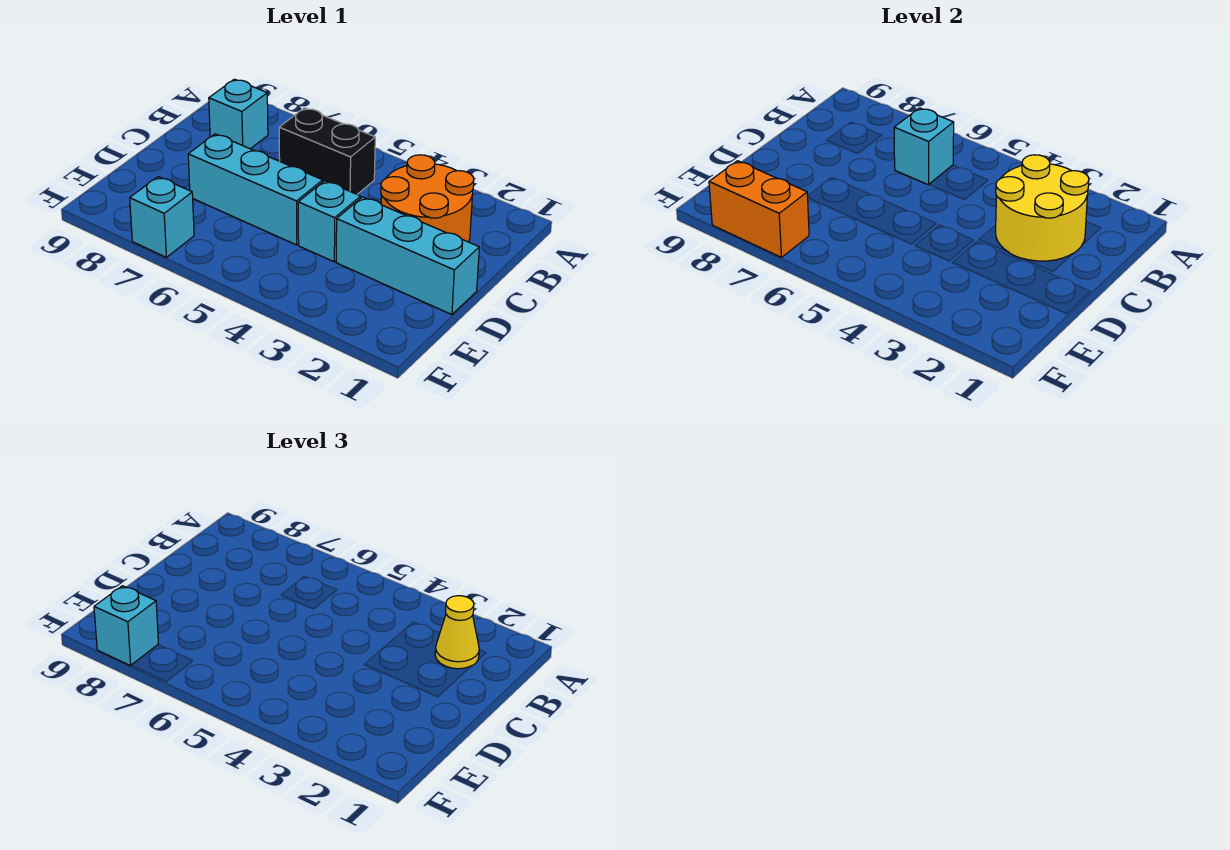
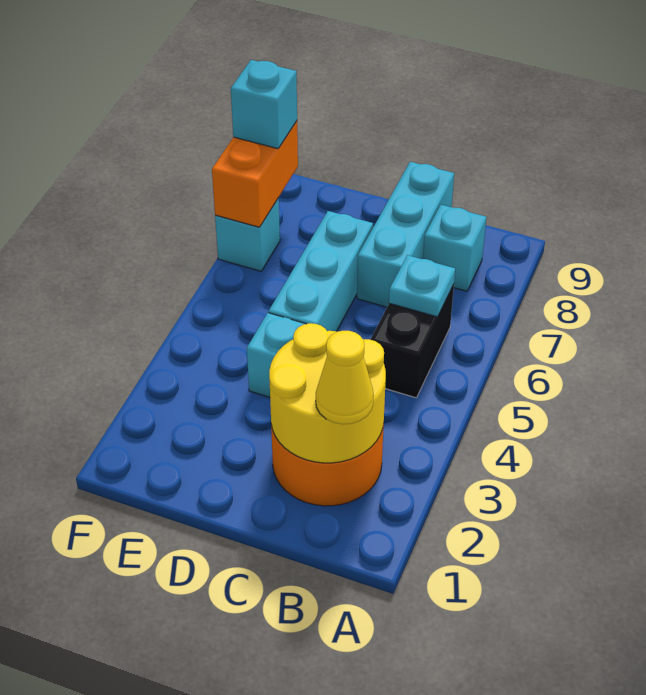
cyan brick B6 level 2 -> cyan plate B6 level 2
cyan brick D1:D3 level 1 -> cyan brick C7:C9 level 1

